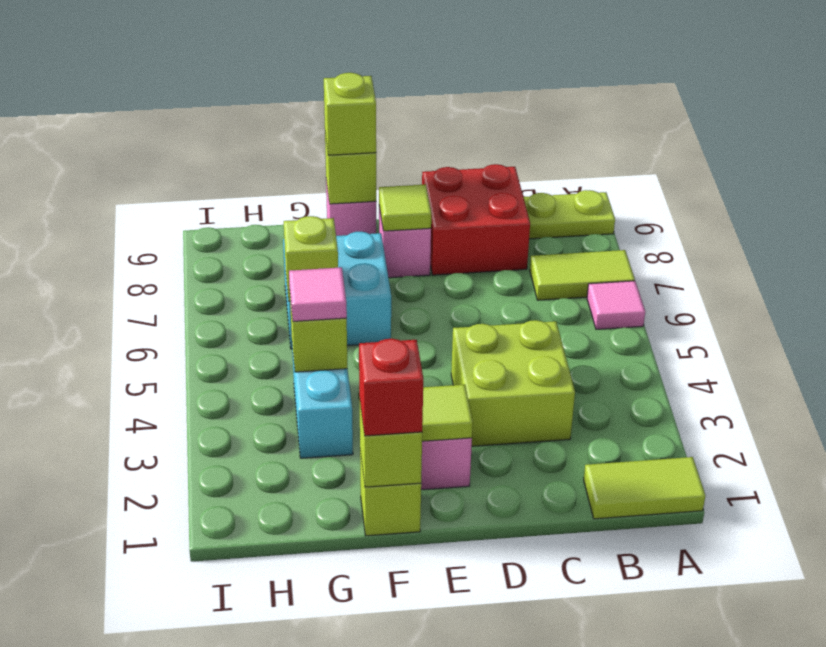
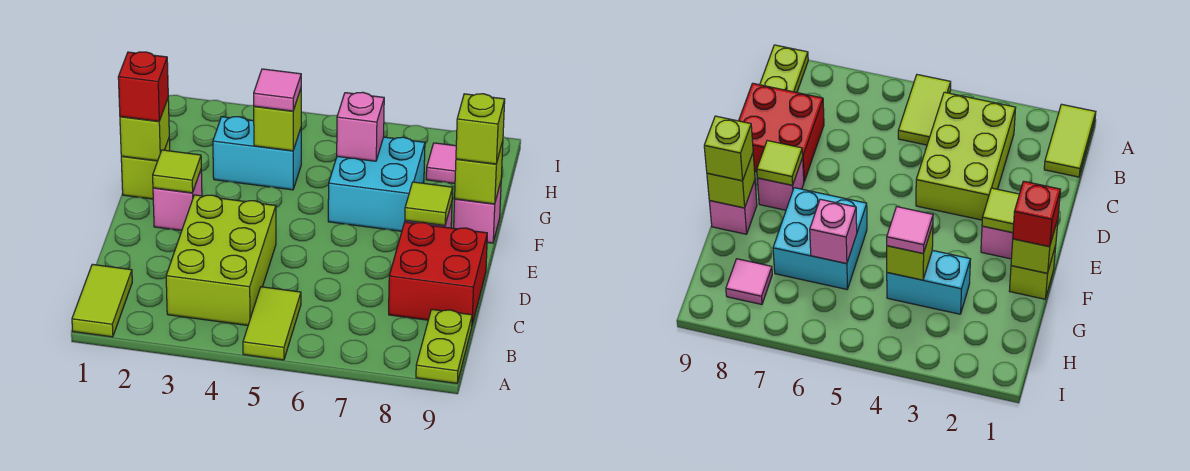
pink tile A6 level 1 -> pink tile H8 level 1
lime tile A7:B7 level 1 -> lime tile A5:B5 level 1
lime brick C3:D4 level 1 -> lime brick B3:D4 level 1
lime brick G6 level 2 -> pink brick G6 level 2

